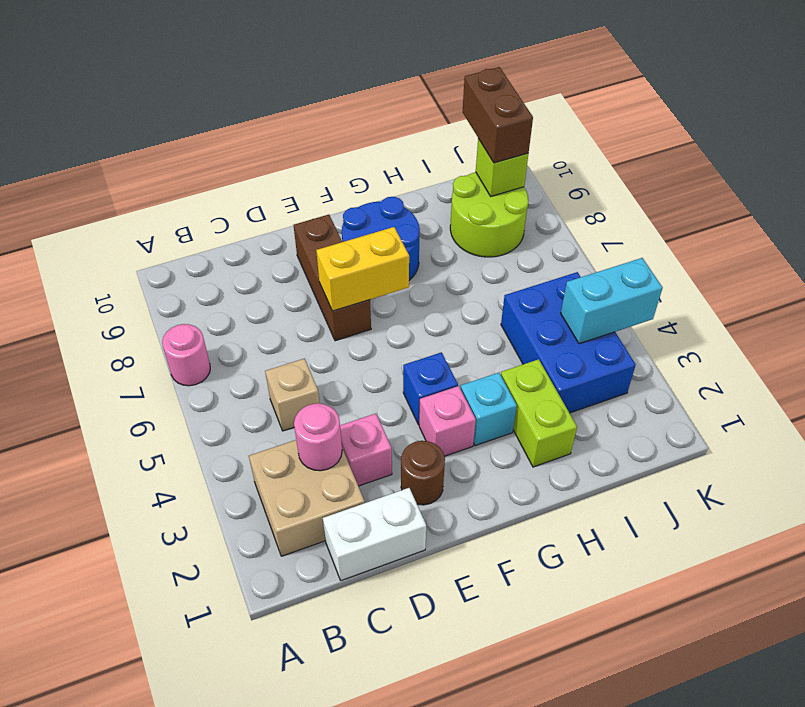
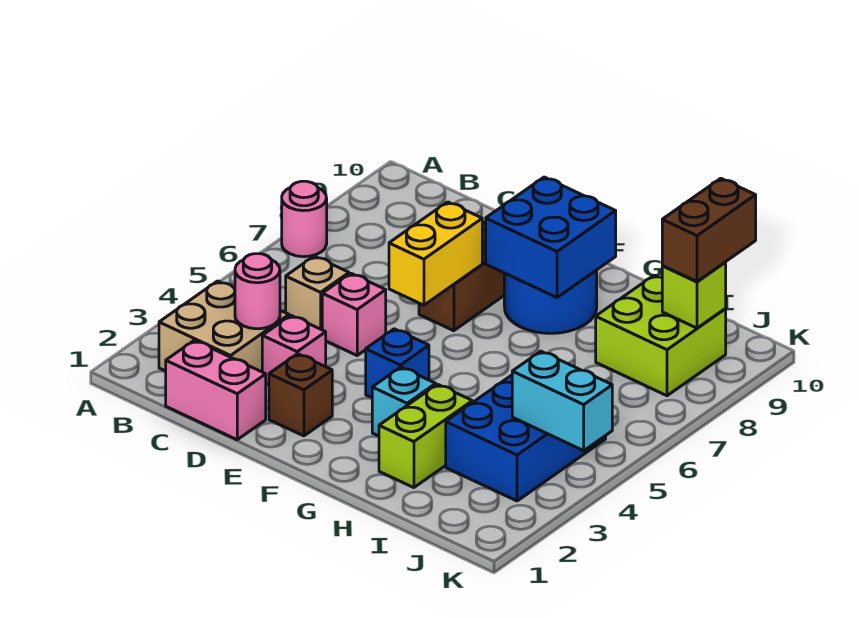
white brick C1:D1 level 1 -> pink brick C1:D1 level 1
brown round brick E2 level 1 -> brown brick E2 level 1
yellow brick E7:F7 level 2 -> yellow brick E6:E7 level 2
pink brick F3 level 1 -> pink brick D5 level 1
none -> blue brick F8:G9 level 2
lime round brick I8:J9 level 1 -> lime brick I8:J9 level 1

